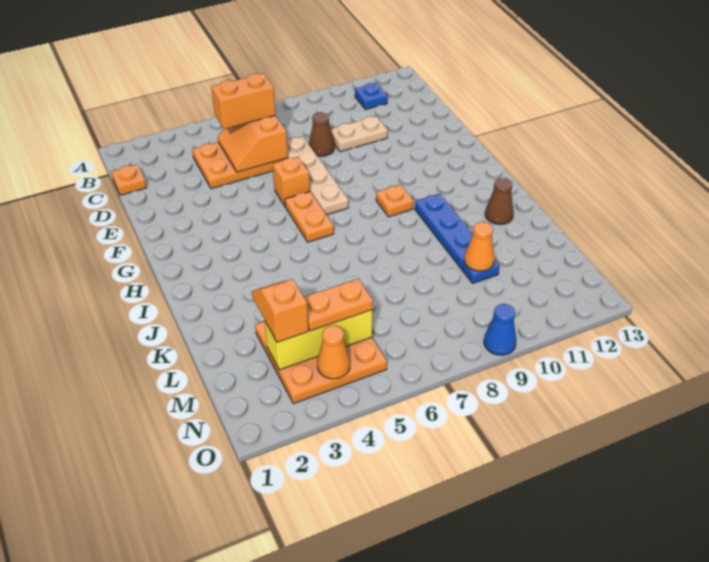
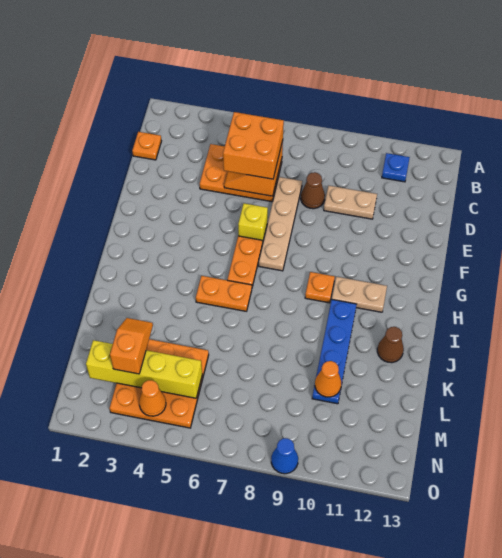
orange brick C5:C6 level 3 -> orange brick C5:D6 level 3
orange brick F6 level 1 -> yellow brick F6 level 1
none -> tan plate H10:H11 level 1
yellow brick M3:M5 level 2 -> yellow brick M2:M5 level 2
orange plate M4:M5 level 3 -> orange plate I5:I6 level 1

